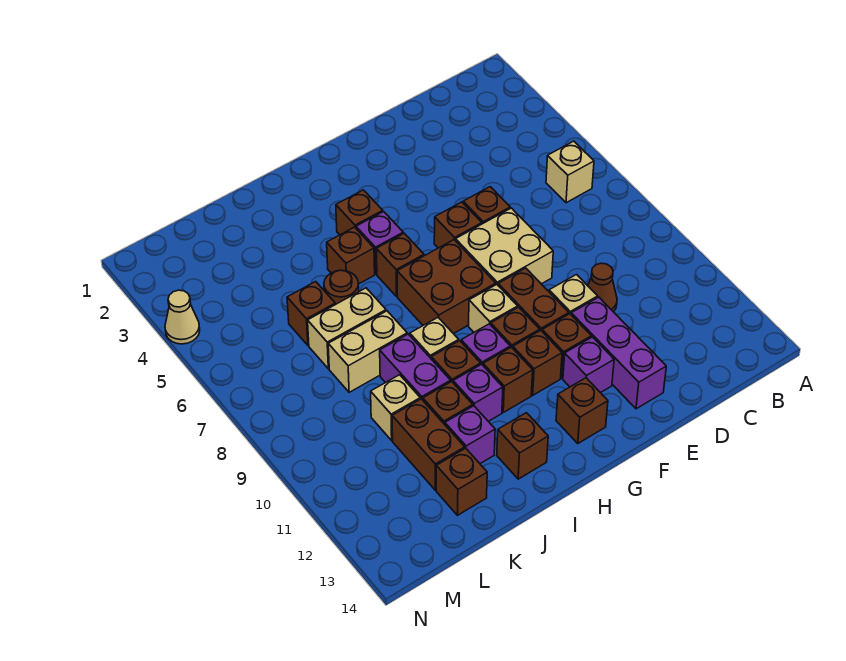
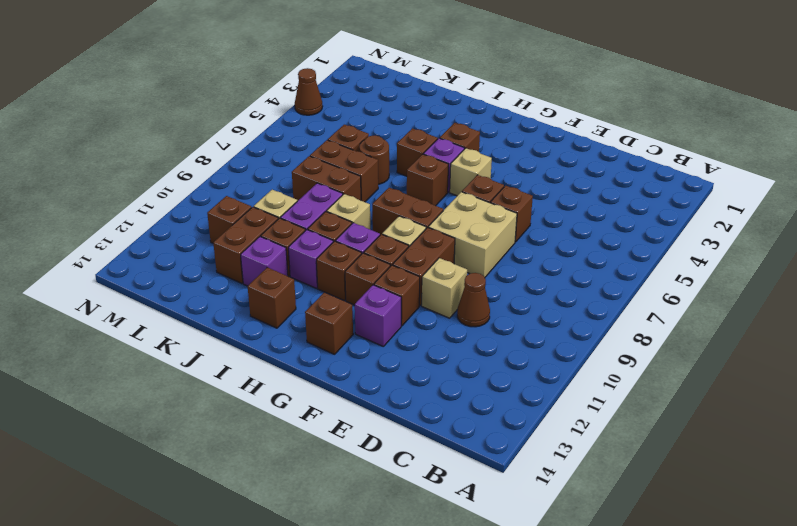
tan brick B6 level 1 -> tan brick G5 level 1
purple brick E11:E13 level 1 -> none
brown brick G7:H8 level 1 -> brown brick G8:H8 level 1
tan brick J7:K7 level 1 -> brown brick J7:K7 level 1
tan brick J8:K8 level 1 -> brown brick J8:K8 level 1
brown brick K13 level 1 -> brown brick L11 level 1
tan cone N4 level 1 -> brown cone N4 level 1

